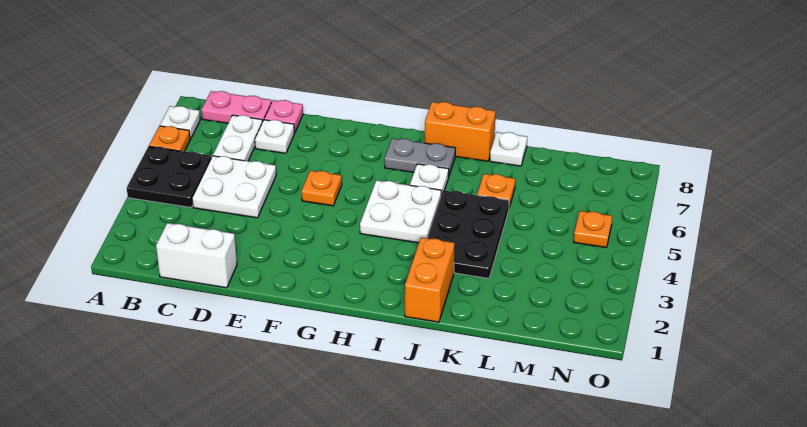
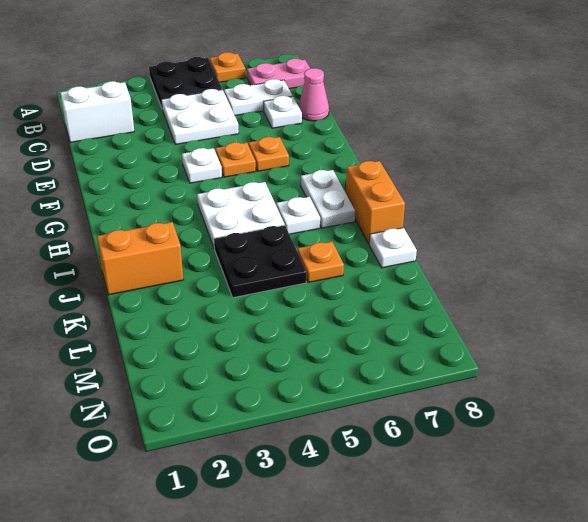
white plate A7 level 1 -> white plate F4 level 1
pink plate B8:C8 level 1 -> pink plate B7:B8 level 1
white brick C1:D1 level 1 -> white brick C1:C2 level 1
pink plate D8 level 1 -> pink cone D8 level 1
grey plate H7:I7 level 1 -> white plate H7:I7 level 1
black plate J3:K5 level 1 -> black plate J4:K5 level 1
orange plate N5 level 1 -> orange plate F6 level 1

